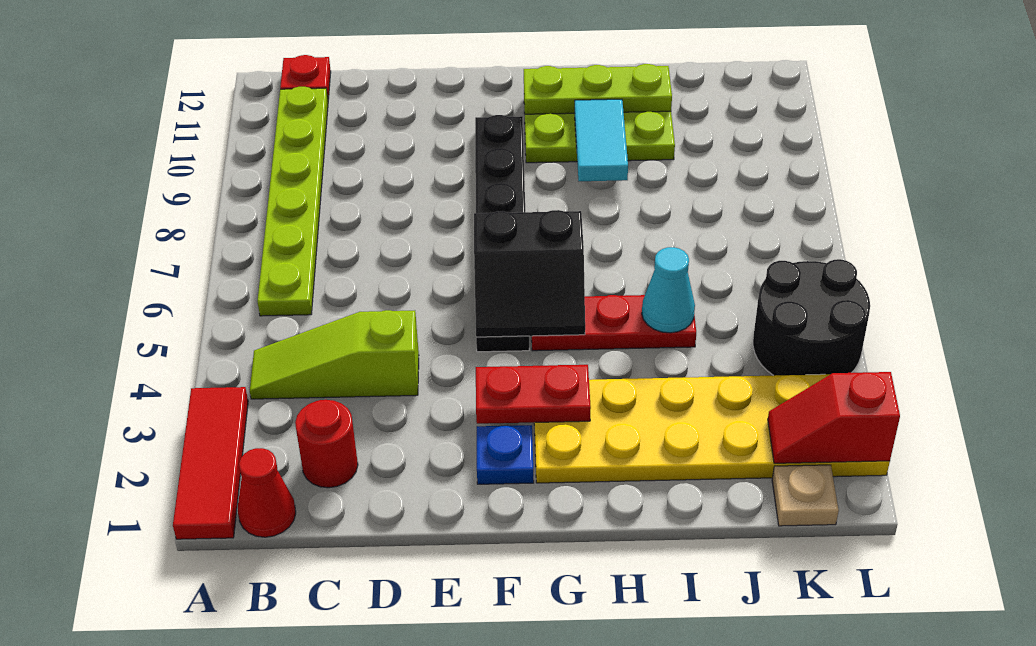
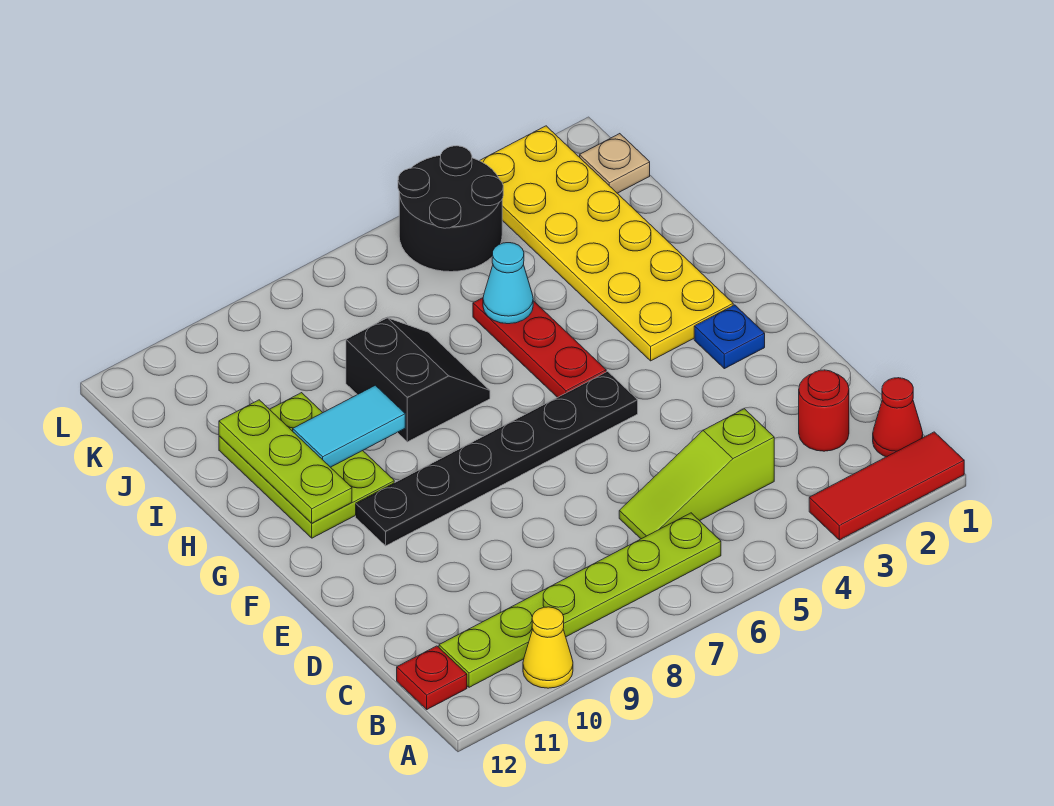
none -> yellow cone A10 level 1
lime slope B4:D4 level 1 top D -> lime slope C4:C6 level 1 top 4
red plate F3:G3 level 2 -> none
black slope F5:G6 level 2 top 6 -> black slope H7:I8 level 1 top 8
red slope K2:L2 level 2 top L -> none

